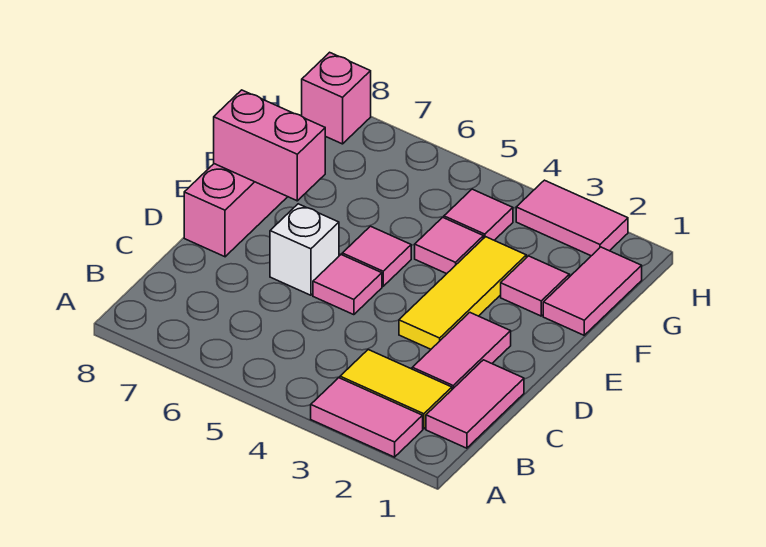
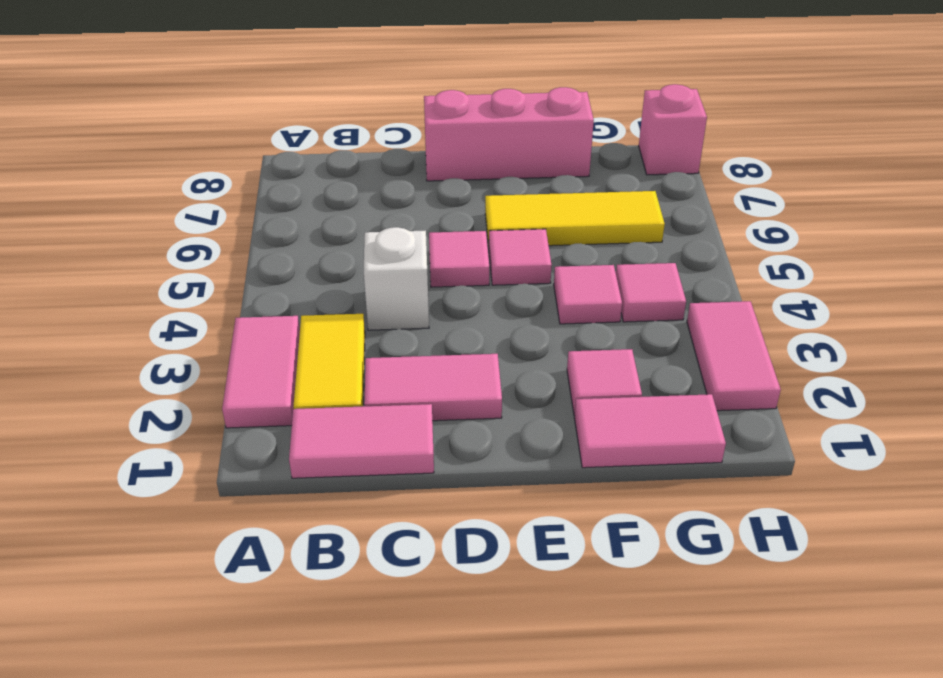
yellow tile D3:F3 level 1 -> yellow tile E6:G6 level 1
white brick D6 level 1 -> white brick C4 level 1
pink brick E7:E8 level 2 -> none

